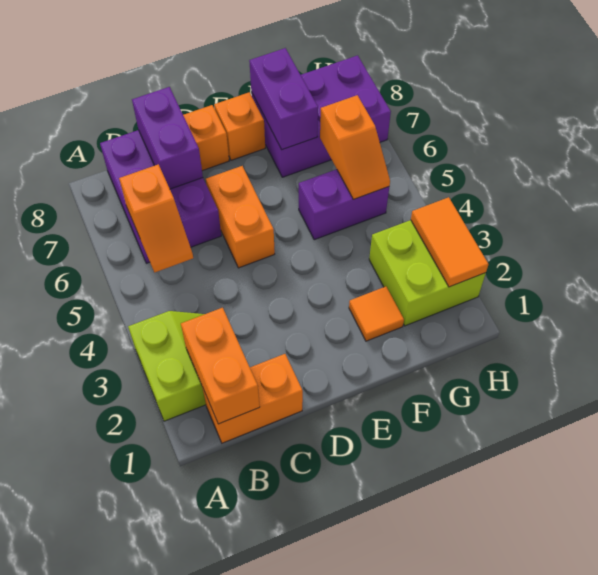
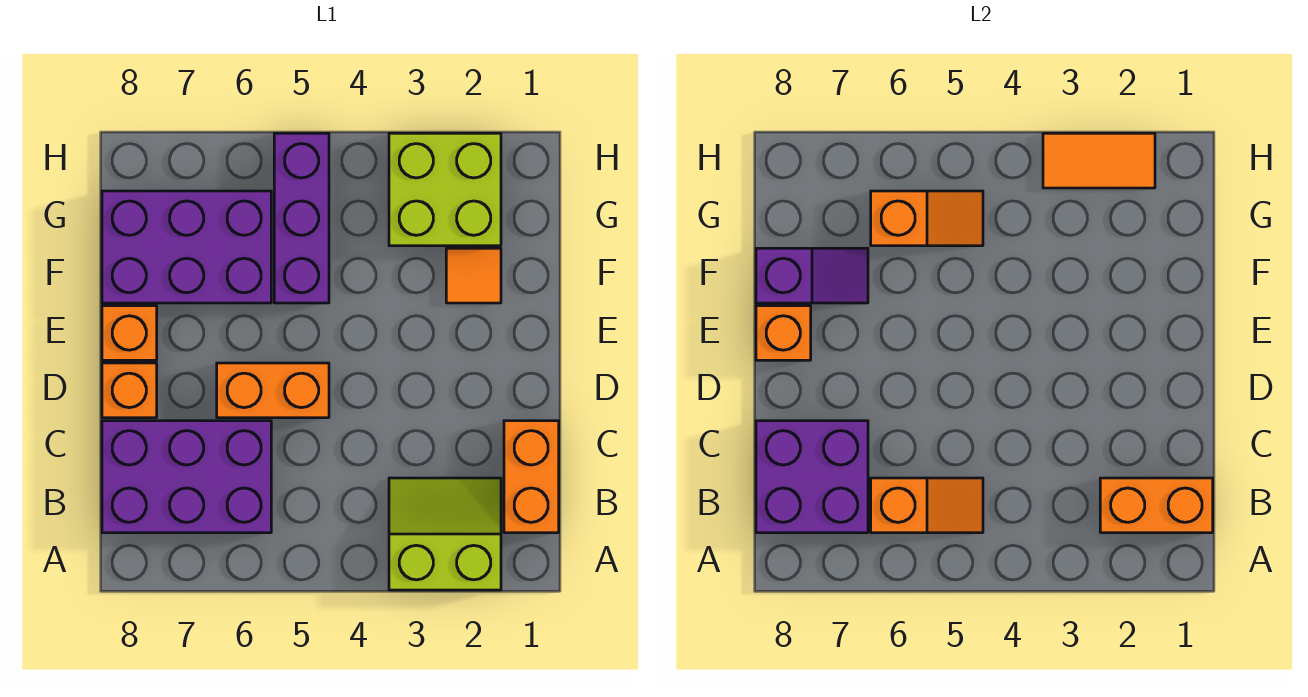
purple brick C7:C8 level 2 -> purple brick B7:C8 level 2
none -> orange brick E8 level 2
purple brick F5:G5 level 1 -> purple brick F5:H5 level 1
purple brick F7:H8 level 1 -> purple brick F6:G8 level 1
purple brick F7:F8 level 2 -> purple slope F7:F8 level 2 top 8

